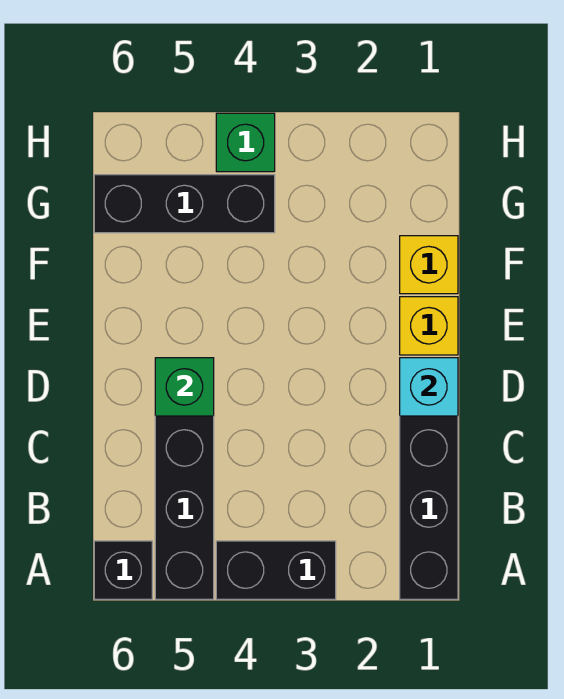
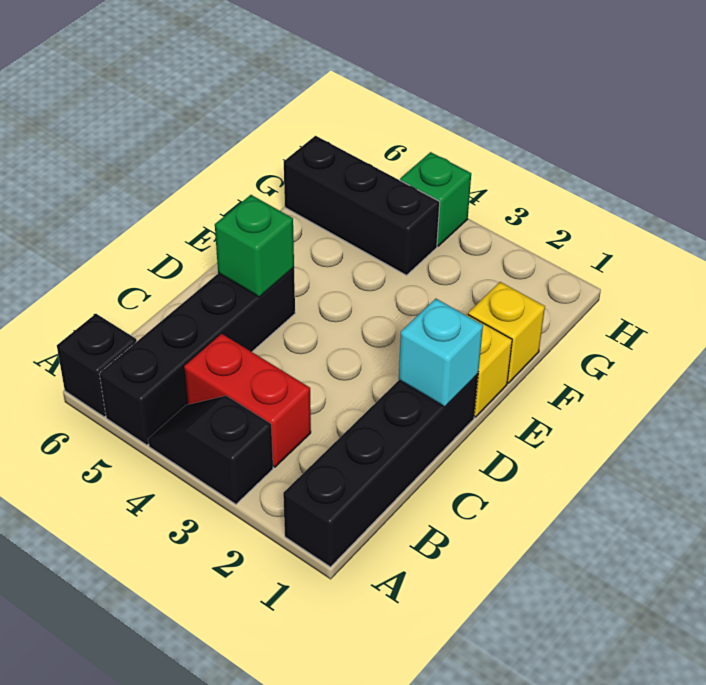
black brick A3:A4 level 1 -> black slope A3:A4 level 1 top 3
none -> red brick B3:B4 level 1

